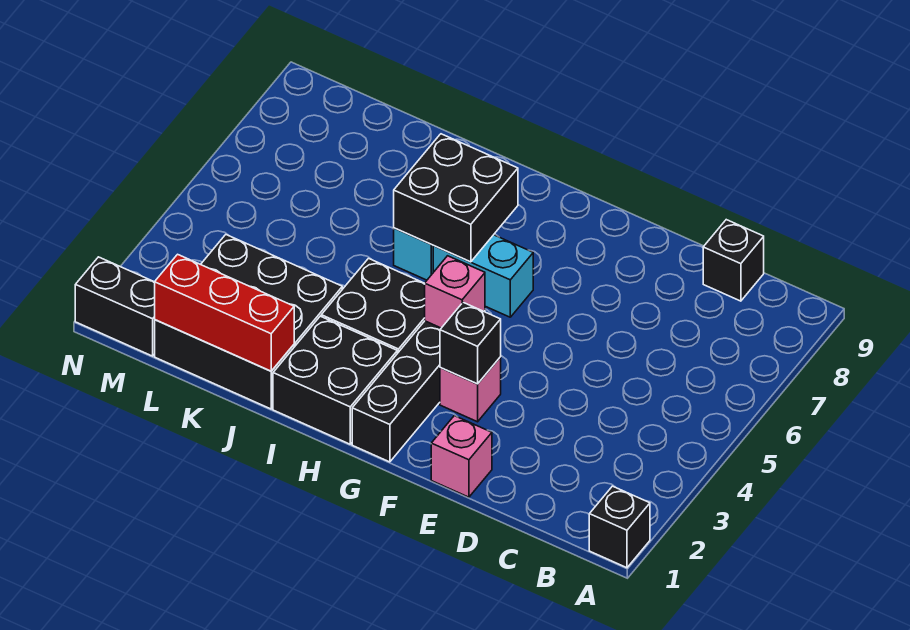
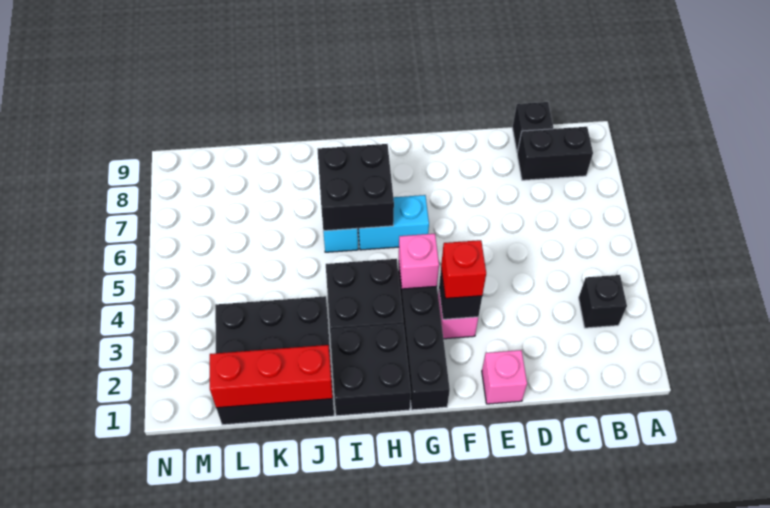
black brick A1 level 1 -> black brick B3 level 1
none -> red brick F3 level 3
black brick M1:N1 level 1 -> black brick B8:C8 level 1

